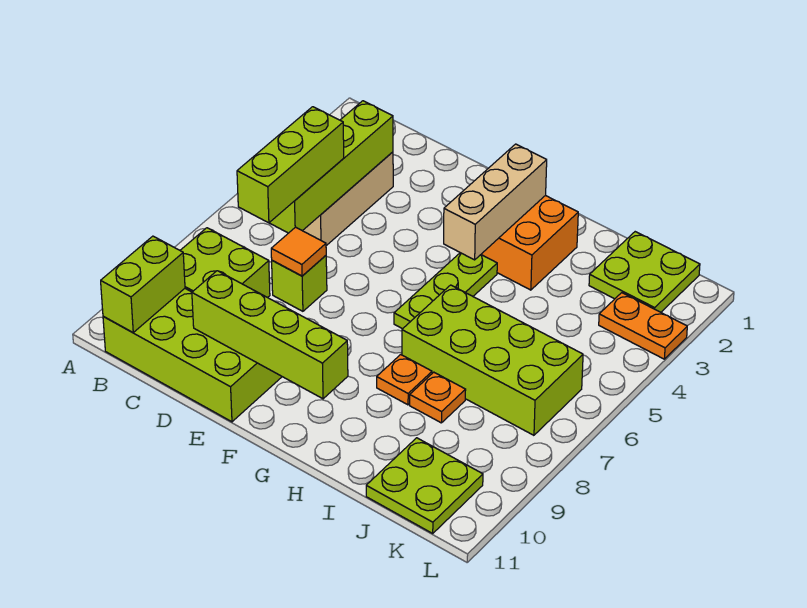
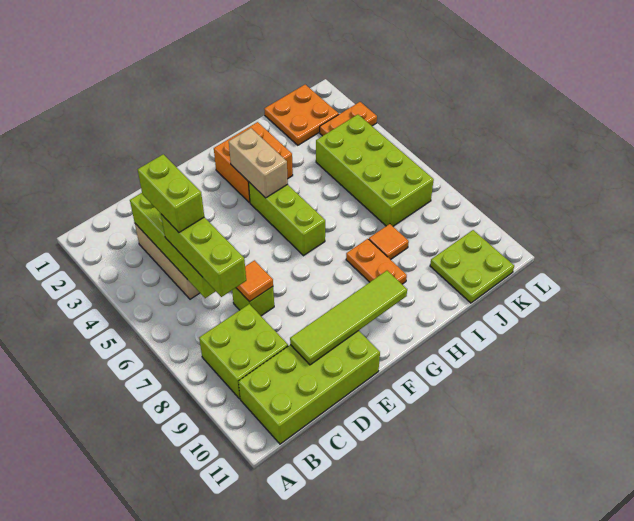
lime brick B10:B11 level 2 -> lime brick C4:C5 level 4
lime brick D10:G10 level 2 -> lime tile D10:G10 level 2
tan brick G2:G4 level 2 -> tan brick G3:G4 level 2
lime plate G4:G6 level 1 -> lime brick G4:G6 level 1
lime brick H6:K7 level 1 -> lime brick J4:K7 level 1
orange plate H8 level 1 -> orange plate H8:H9 level 1
orange plate I8 level 1 -> orange tile I8 level 1
lime plate J1:K2 level 1 -> orange plate J1:K2 level 1

